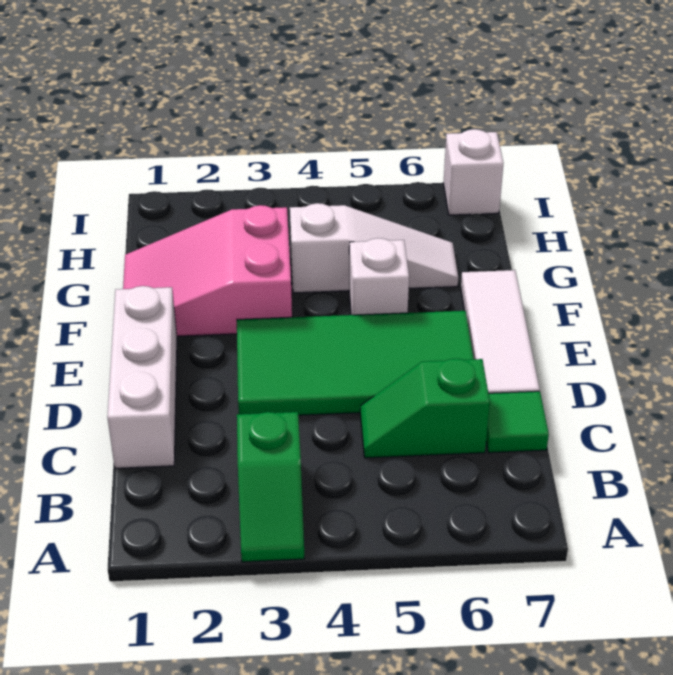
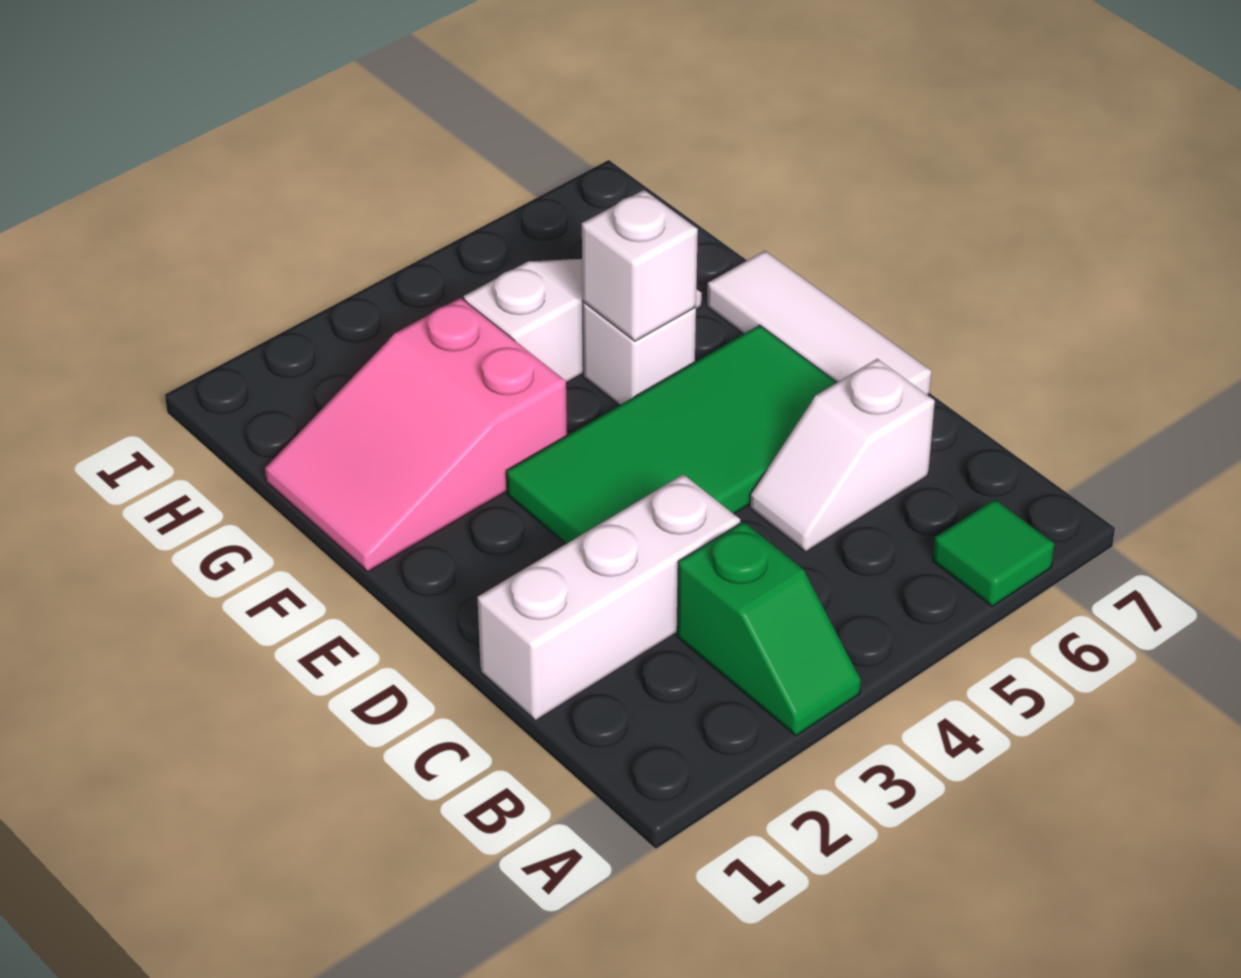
white brick C1:E1 level 1 -> white brick C1:C3 level 1
green slope C5:C6 level 1 top 6 -> white slope C5:C6 level 1 top 6
green tile C7 level 1 -> green tile A6 level 1
white brick I7 level 1 -> white brick F5 level 2

